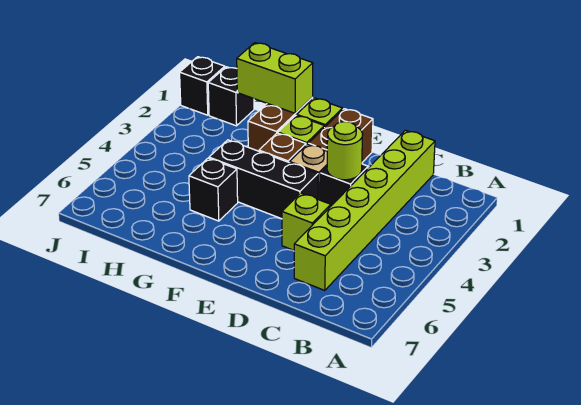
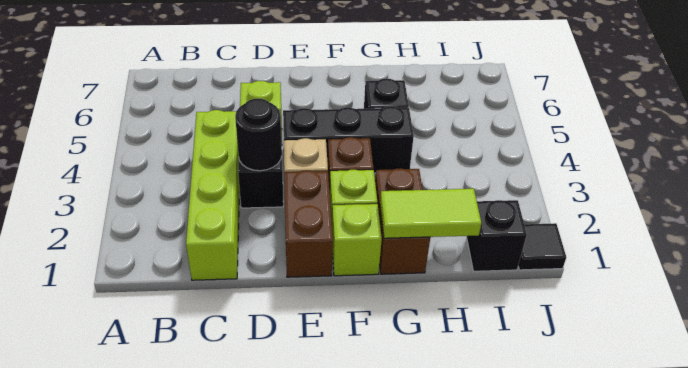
lime brick C1:C6 level 1 -> lime brick C1:C4 level 1
lime round brick D3 level 2 -> black round brick D3 level 2
lime brick G1:H1 level 2 -> lime tile G1:H1 level 2
black brick J1 level 1 -> black tile J1 level 1

